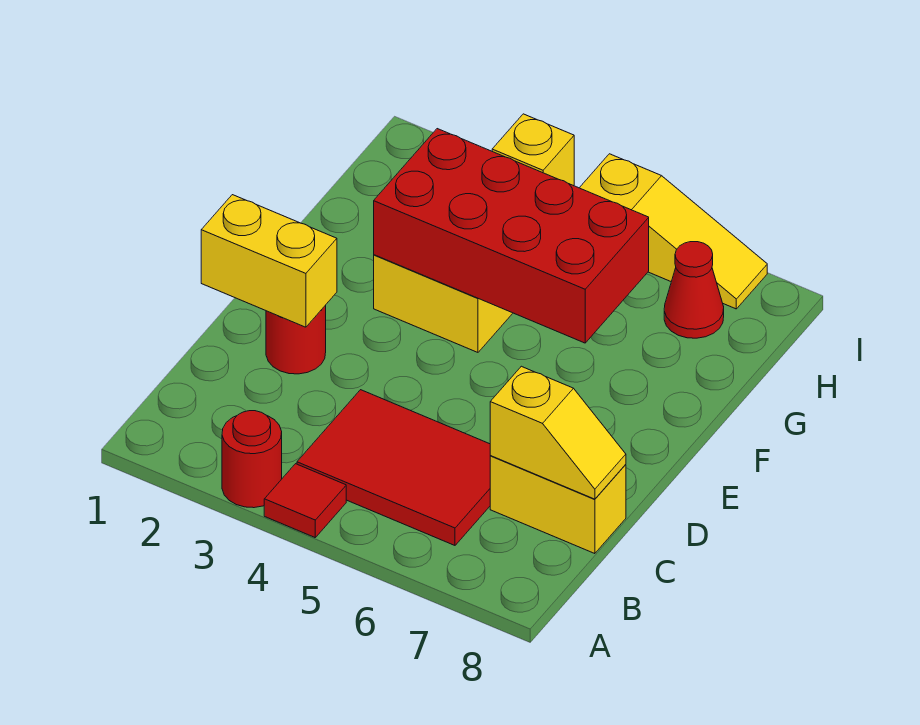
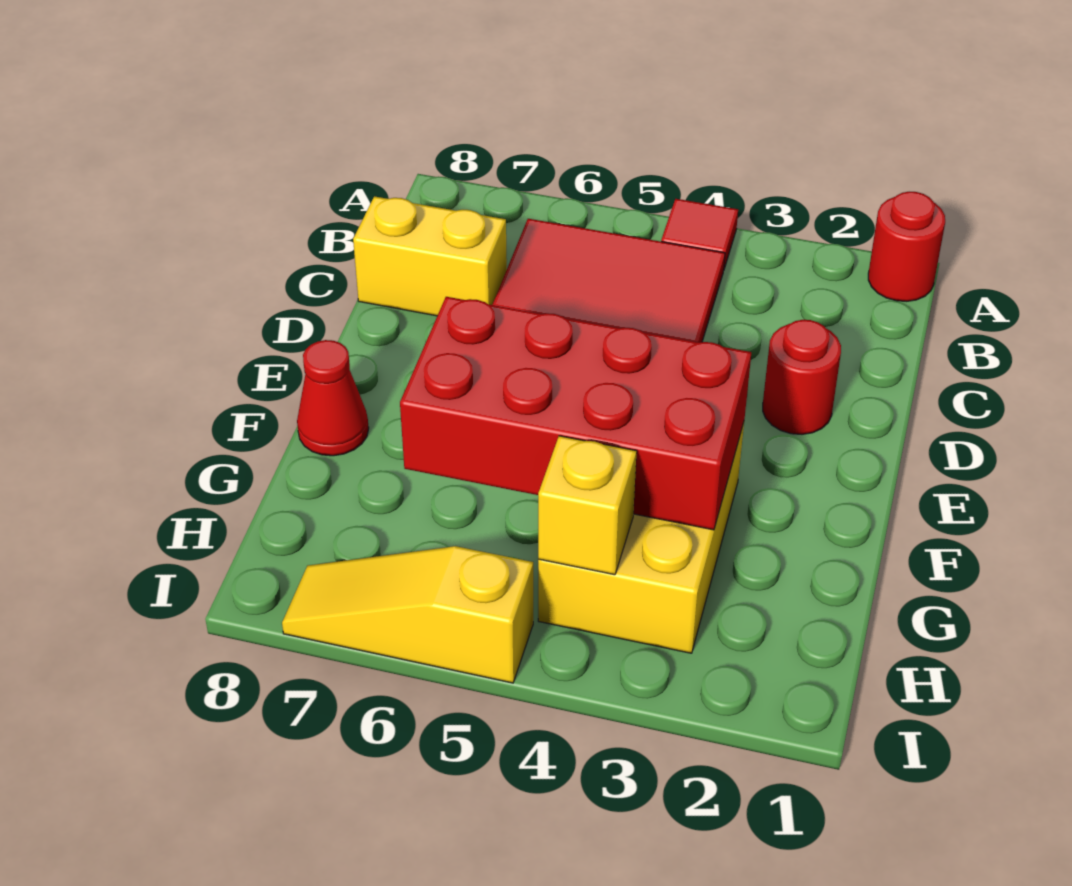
red round brick A3 level 1 -> red round brick A1 level 1
yellow slope C7:C8 level 2 top 7 -> none
yellow brick D1:D2 level 2 -> none
red cone H7 level 1 -> red cone F8 level 1

